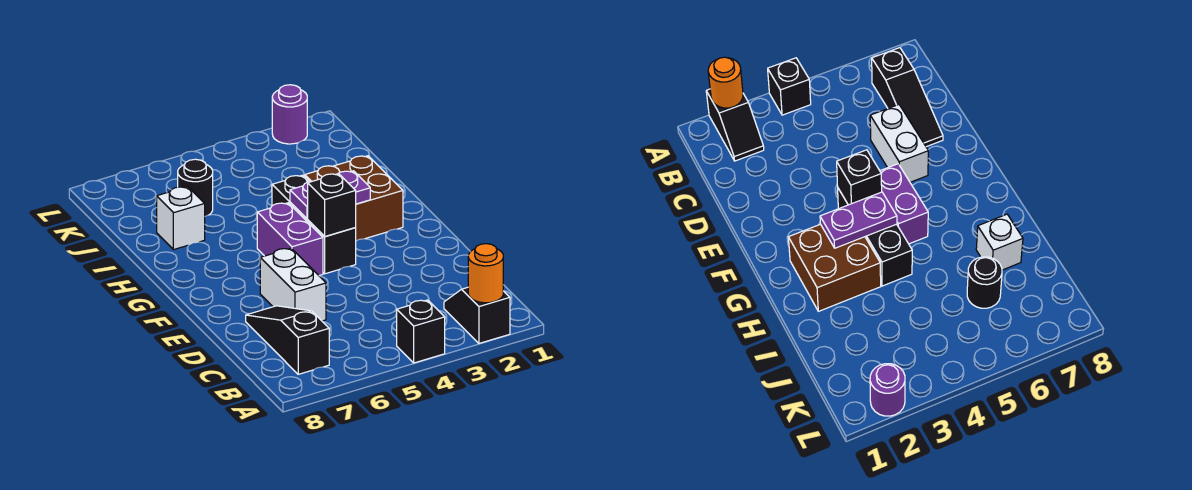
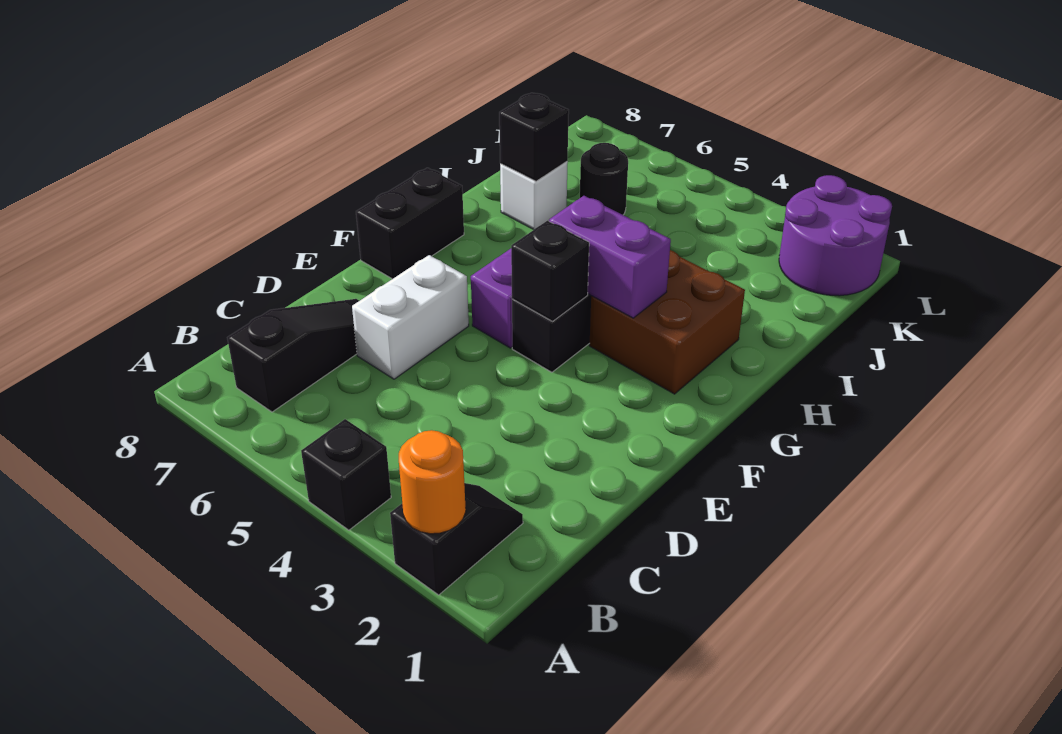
none -> black brick F8:G8 level 1
purple plate G3:G4 level 2 -> purple brick G3:G4 level 2
none -> black brick I7 level 2
purple round brick L2 level 1 -> purple round brick K1:L2 level 1

